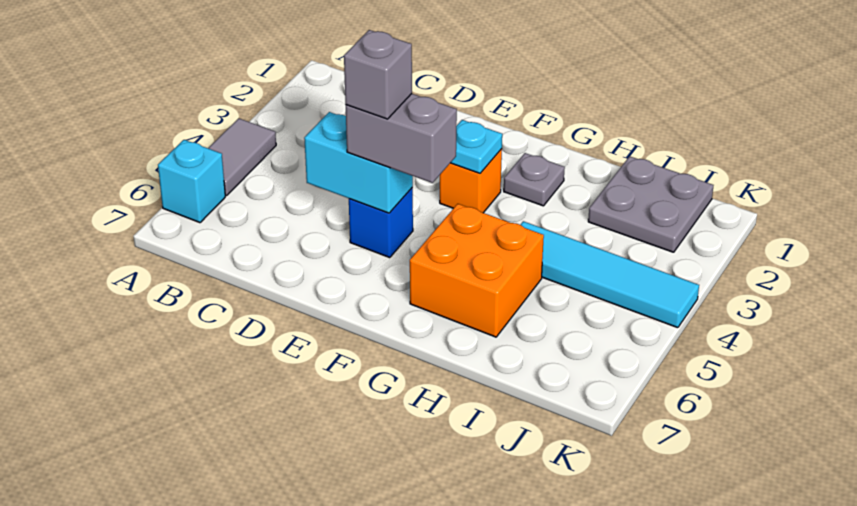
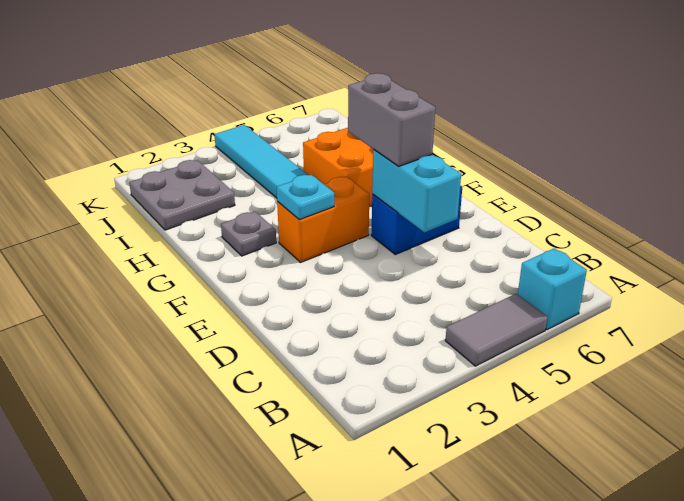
blue brick E5 level 1 -> blue brick E5:E6 level 1
grey brick E5 level 4 -> none
orange brick F3 level 1 -> orange brick F3:F4 level 1

